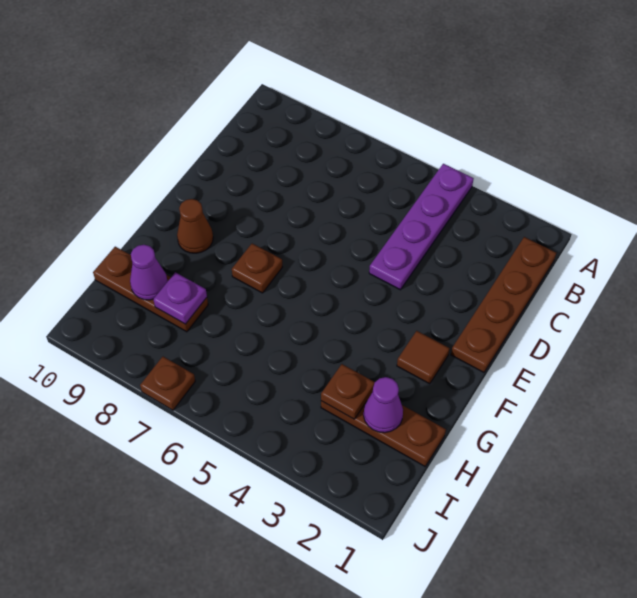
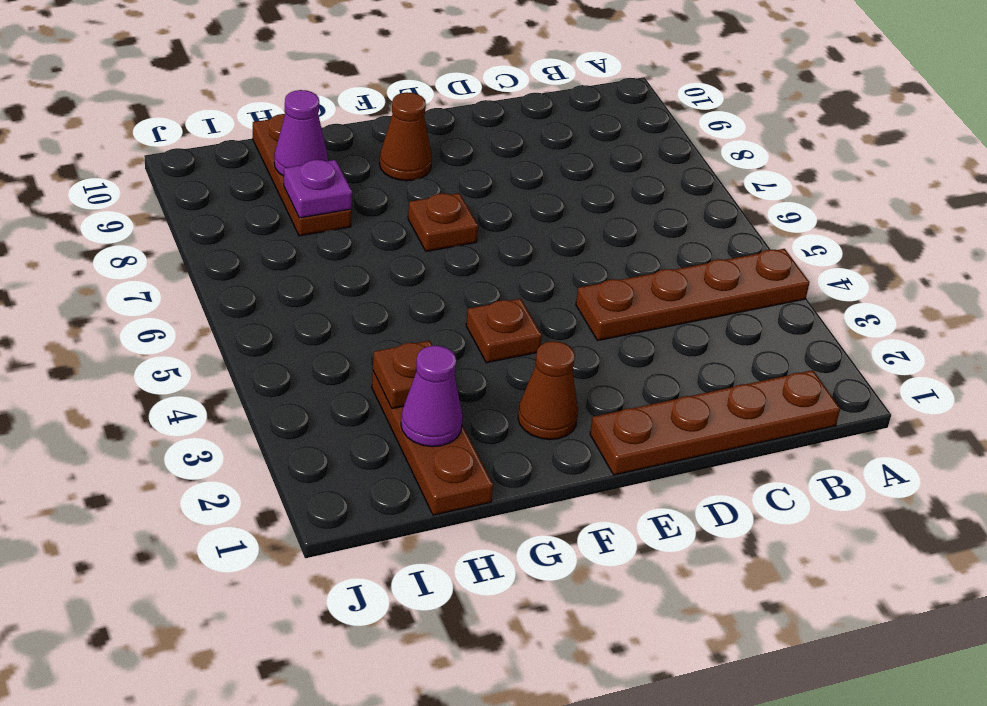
purple plate A4:D4 level 1 -> brown plate A4:D4 level 1
brown tile F2 level 1 -> brown cone F2 level 1
brown plate J7 level 1 -> brown plate F4 level 1

